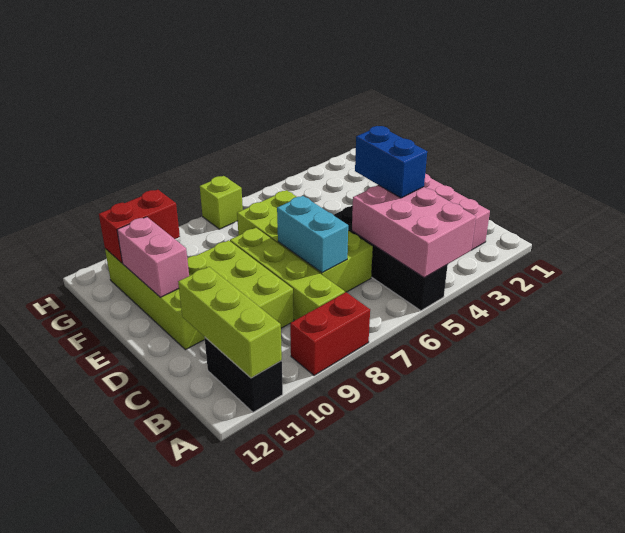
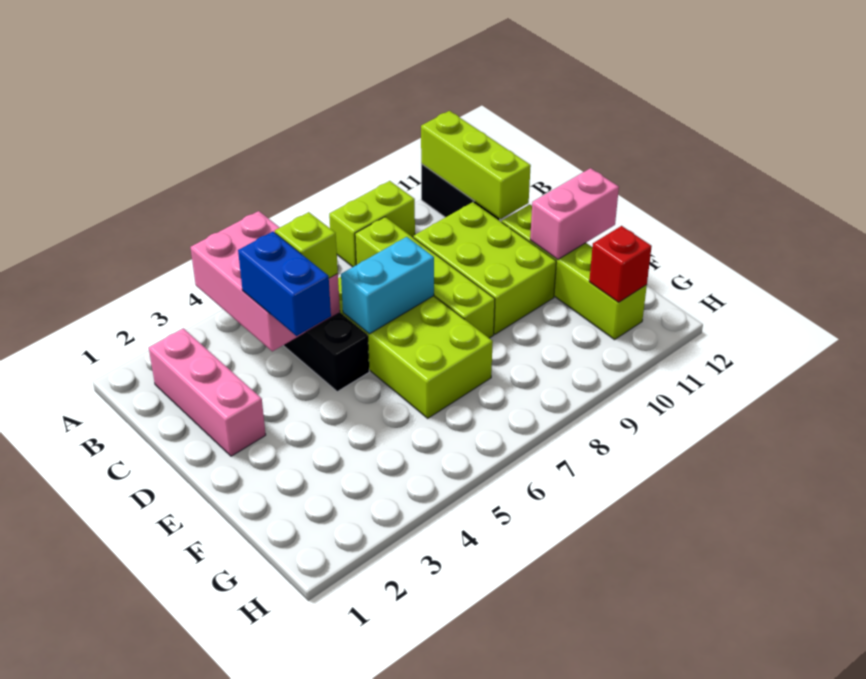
red brick A8:A9 level 1 -> lime brick A8:A9 level 1
cyan brick C7:D7 level 2 -> cyan brick D6:D7 level 2
pink brick E11:F11 level 2 -> pink brick E11:E12 level 2
red brick G10:G11 level 2 -> red brick G11 level 2
lime brick H7 level 1 -> lime brick C5 level 3

